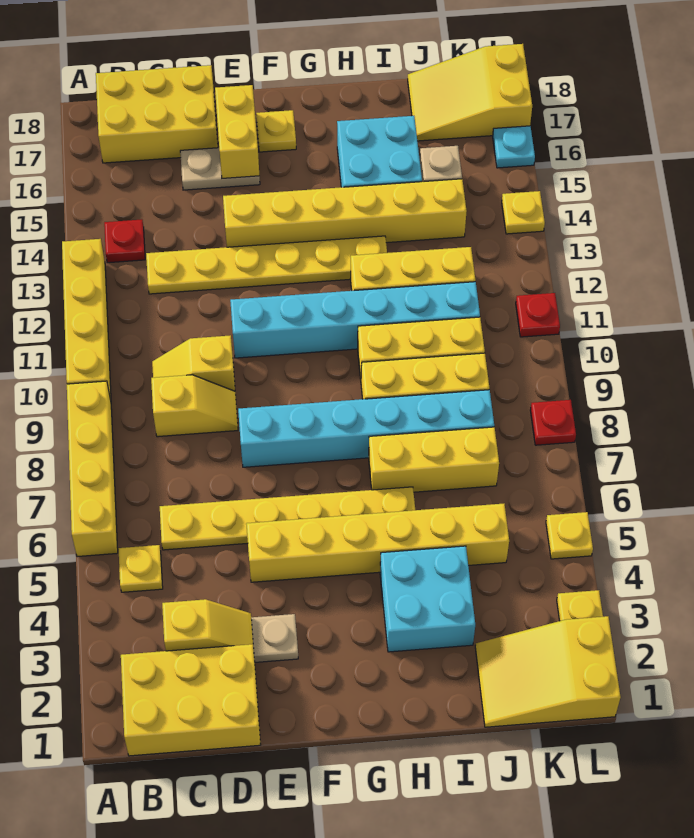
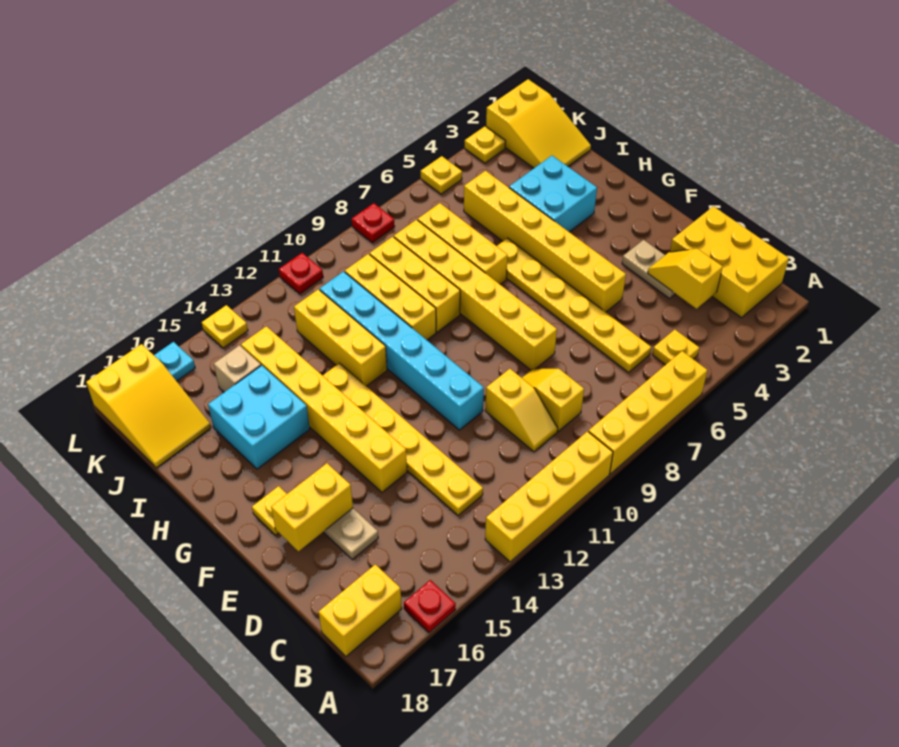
red plate B14 level 1 -> red plate A16 level 1
yellow brick B17:D18 level 1 -> yellow brick B17:B18 level 1
cyan brick E8:J8 level 1 -> yellow brick E8:J8 level 1

